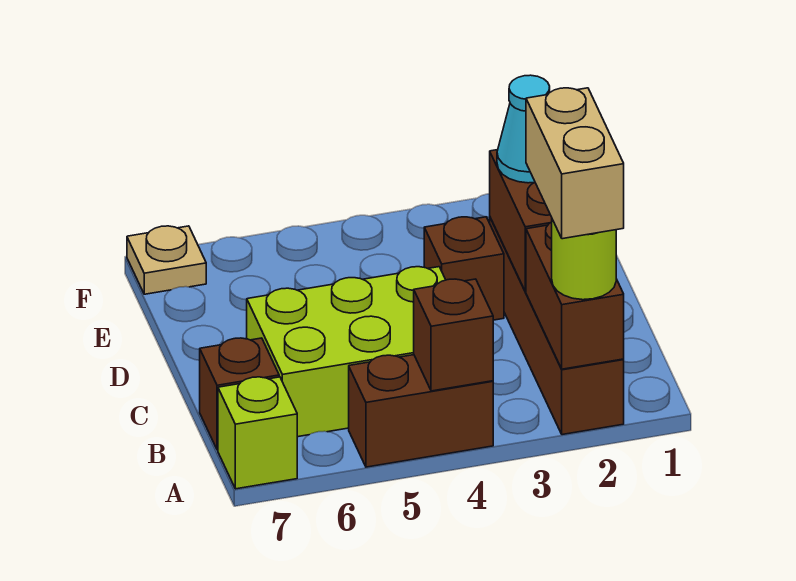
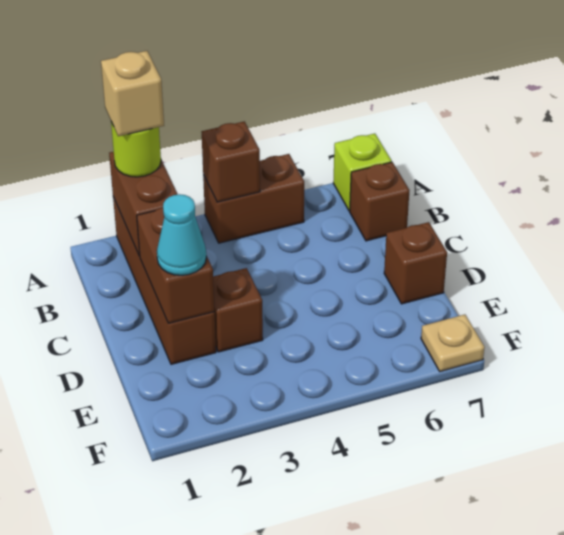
tan brick A2:B2 level 4 -> tan brick A2 level 4
lime brick B4:C6 level 1 -> none
none -> brown brick D7 level 1

